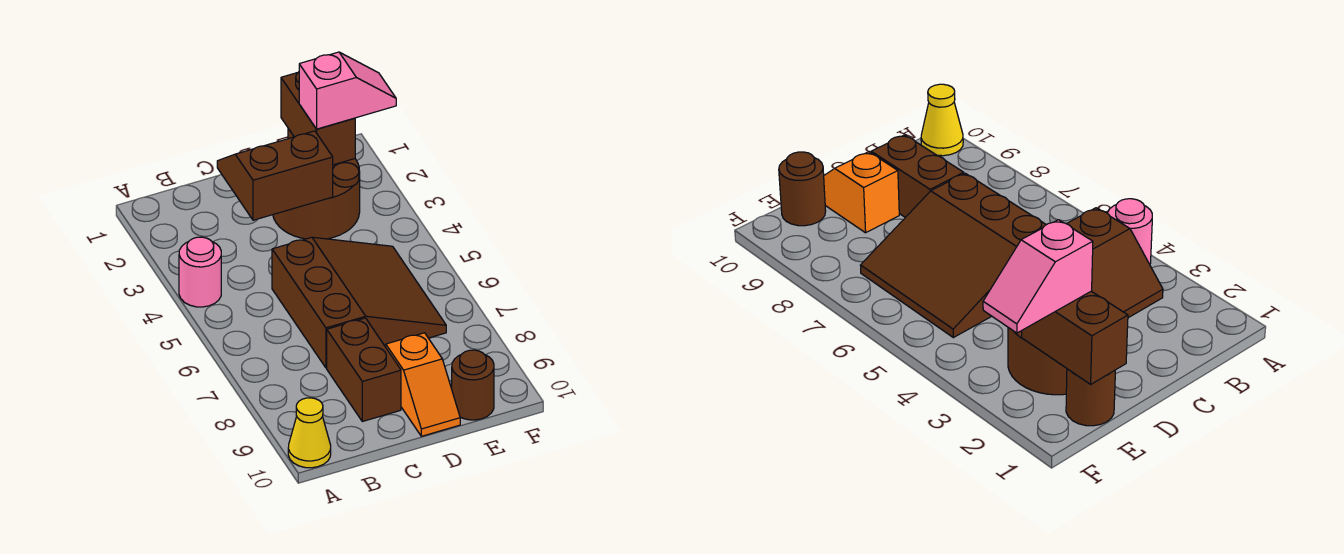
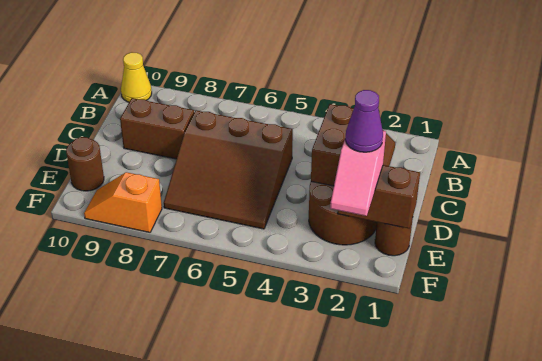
pink round brick A4 level 1 -> none
orange slope D9:D10 level 1 top 9 -> orange slope F8:F9 level 1 top 8
none -> purple cone E2 level 4

